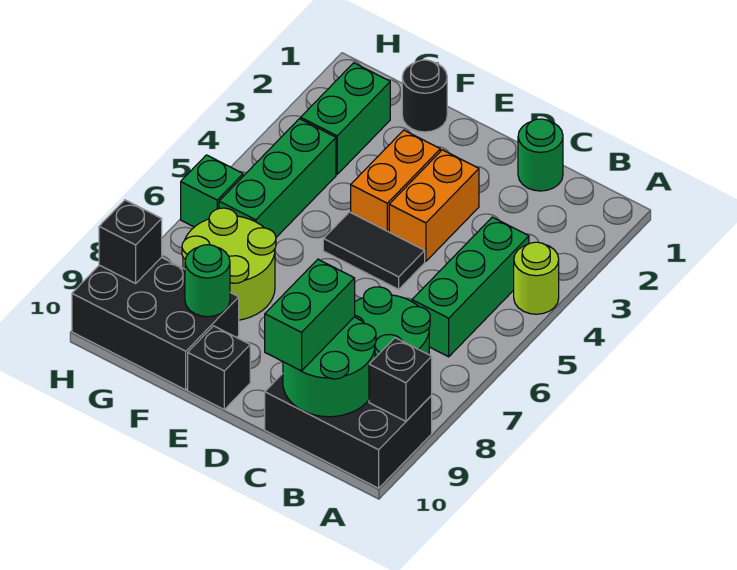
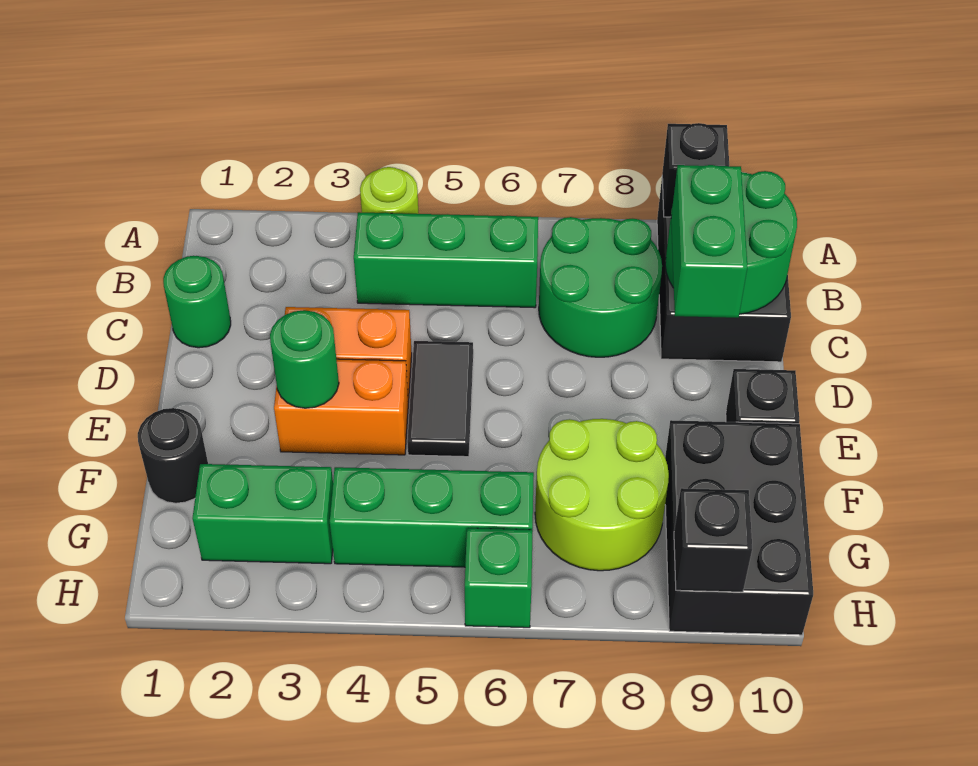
green brick C9:C10 level 3 -> green brick C9:D9 level 3
green round brick F9 level 2 -> green round brick E3 level 2

